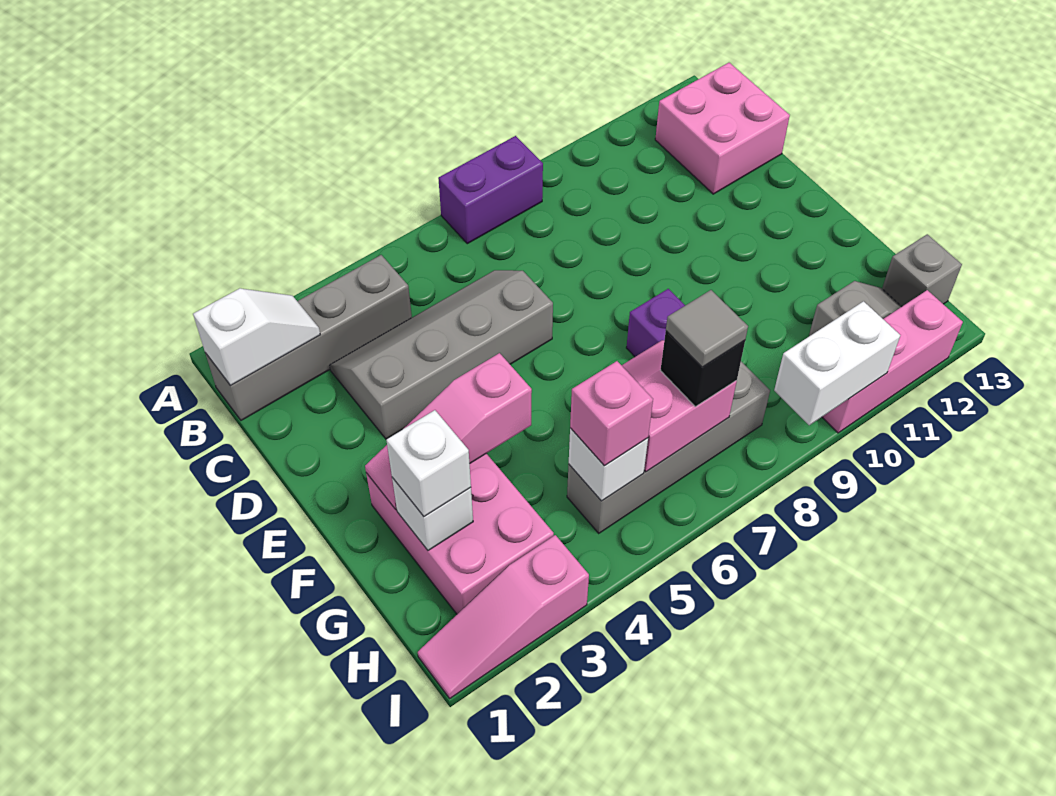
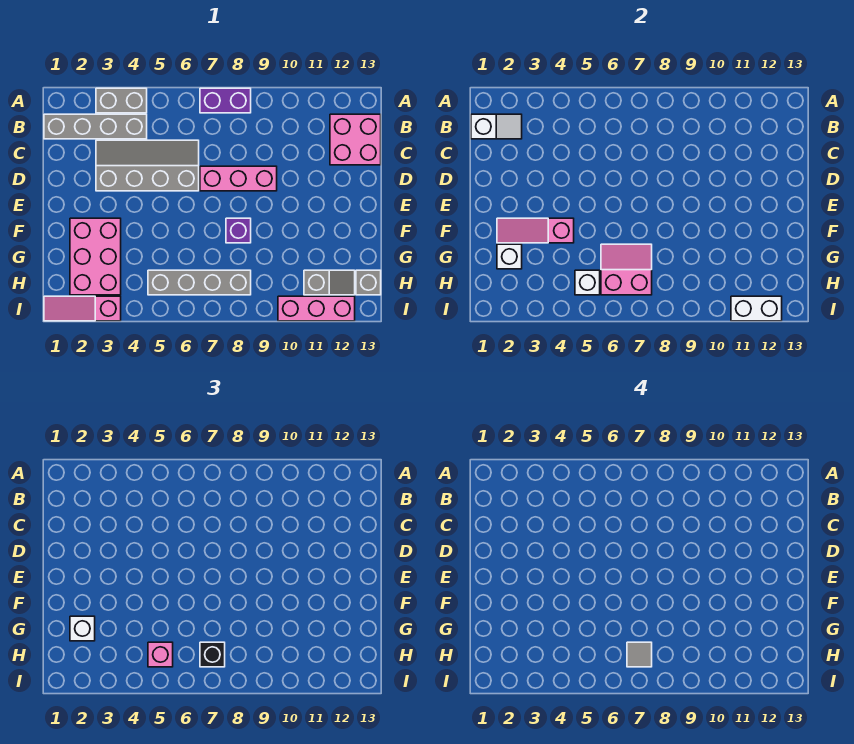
none -> grey brick A3:A4 level 1
none -> pink brick D7:D9 level 1
white brick I9:I10 level 2 -> white brick I11:I12 level 2

